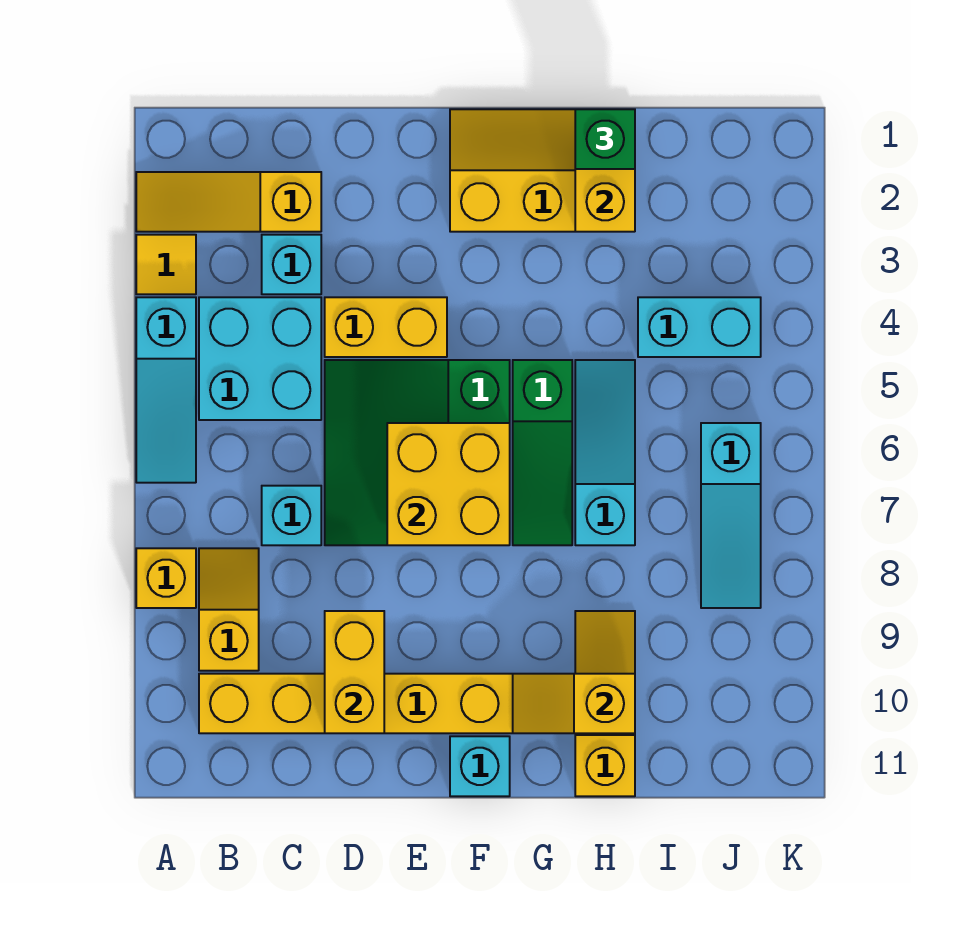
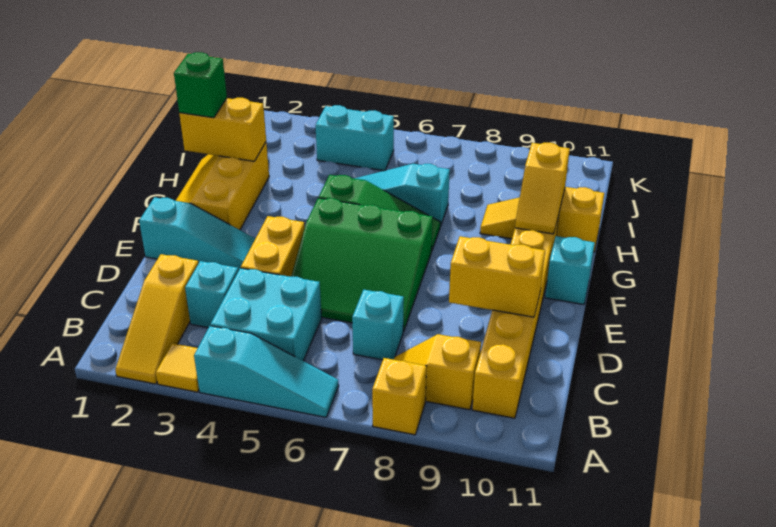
yellow brick E6:F7 level 2 -> none
cyan brick I4:J4 level 1 -> cyan brick J4:J5 level 1
cyan slope J6:J8 level 1 top 6 -> cyan slope E1:E3 level 1 top 1

